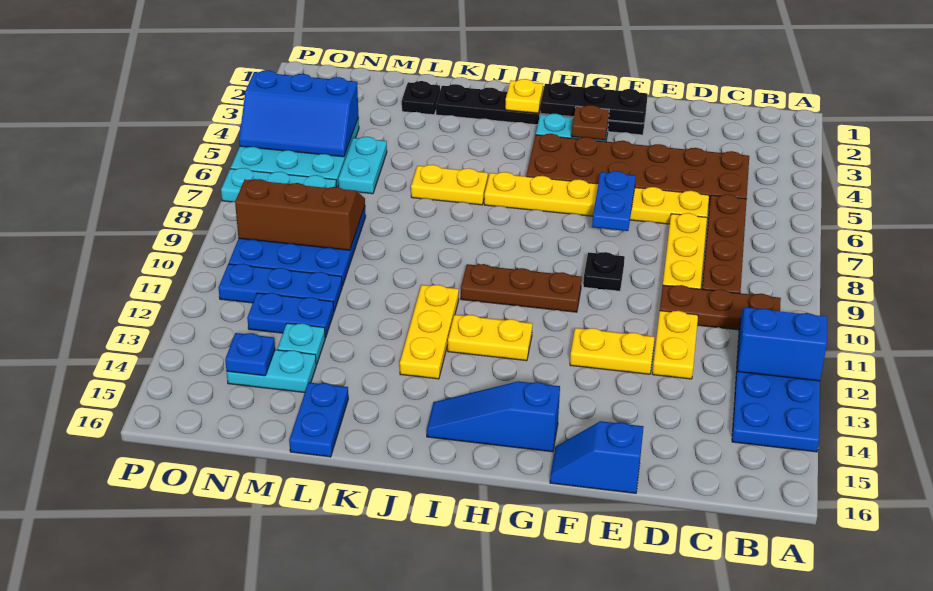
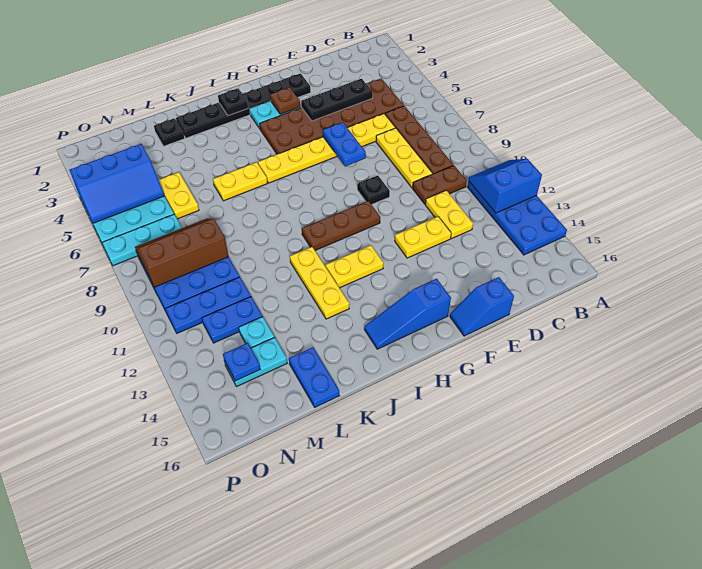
brown plate B10:D10 level 1 -> brown plate C10:D10 level 1
black plate F2:H2 level 2 -> black plate D4:F4 level 2
yellow plate I2 level 2 -> black plate I2 level 2
cyan plate M5:M6 level 1 -> yellow plate M5:M6 level 1

